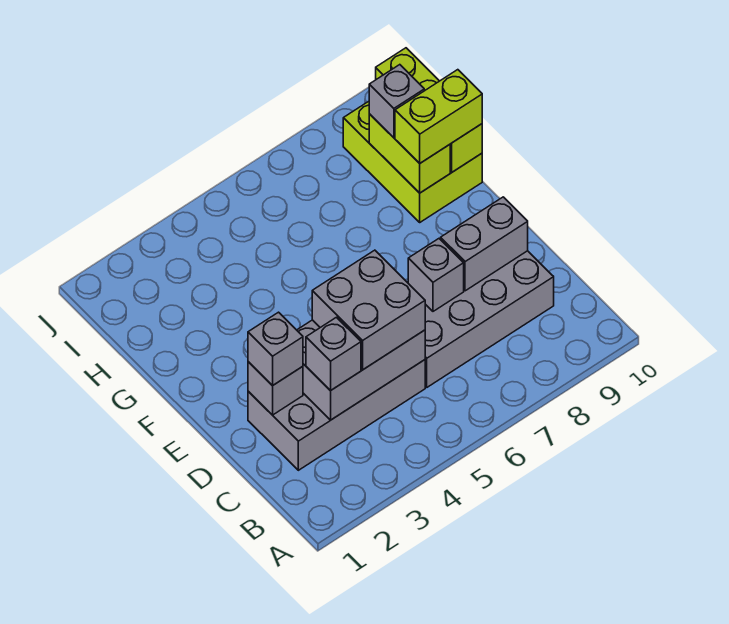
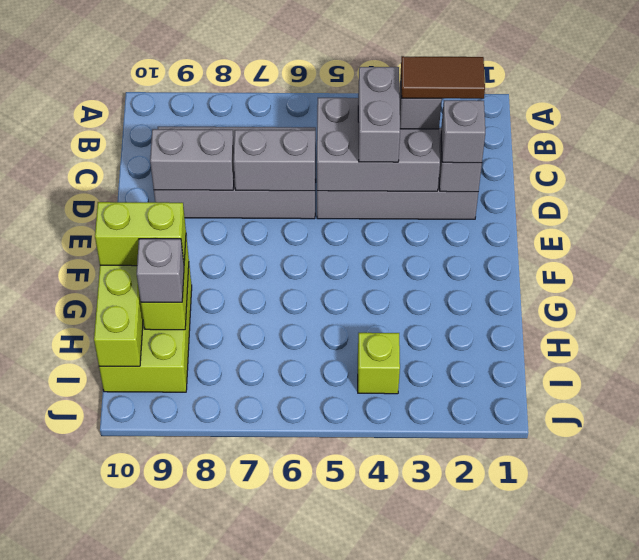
none -> brown tile C2:C3 level 4
grey brick C4:D5 level 3 -> grey brick C4:D4 level 3
grey brick D7 level 2 -> grey brick D6:D7 level 2
none -> lime brick I4 level 1

